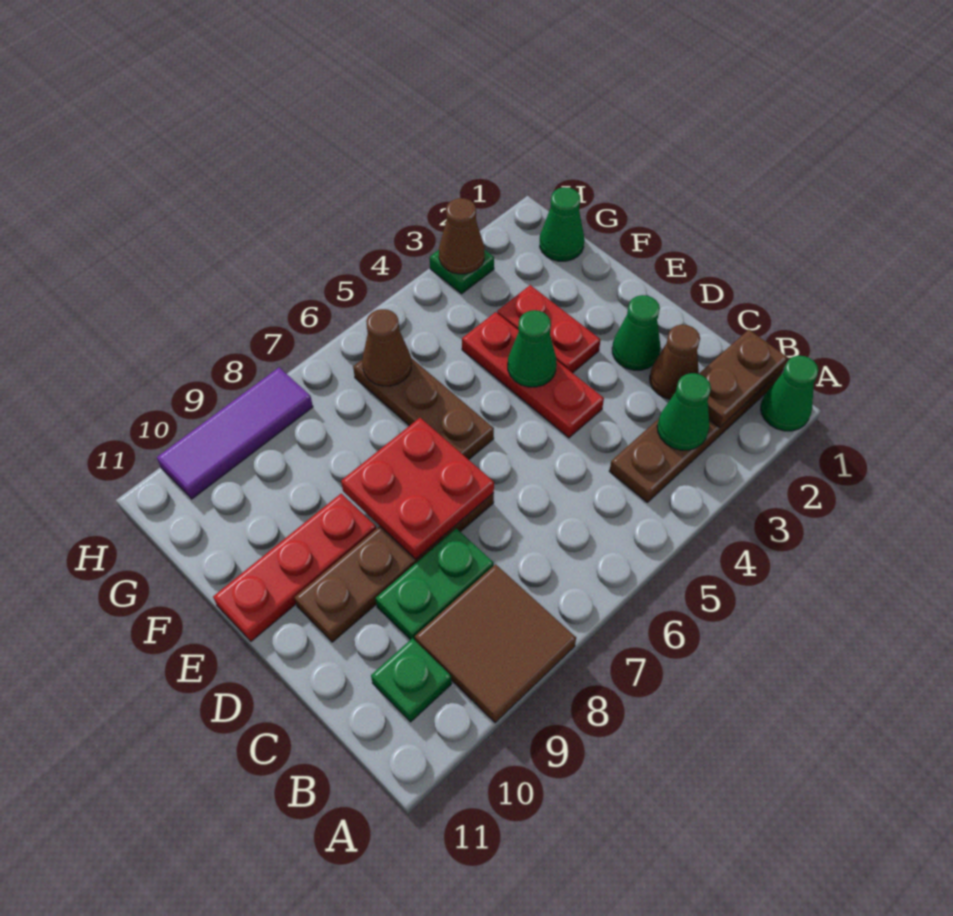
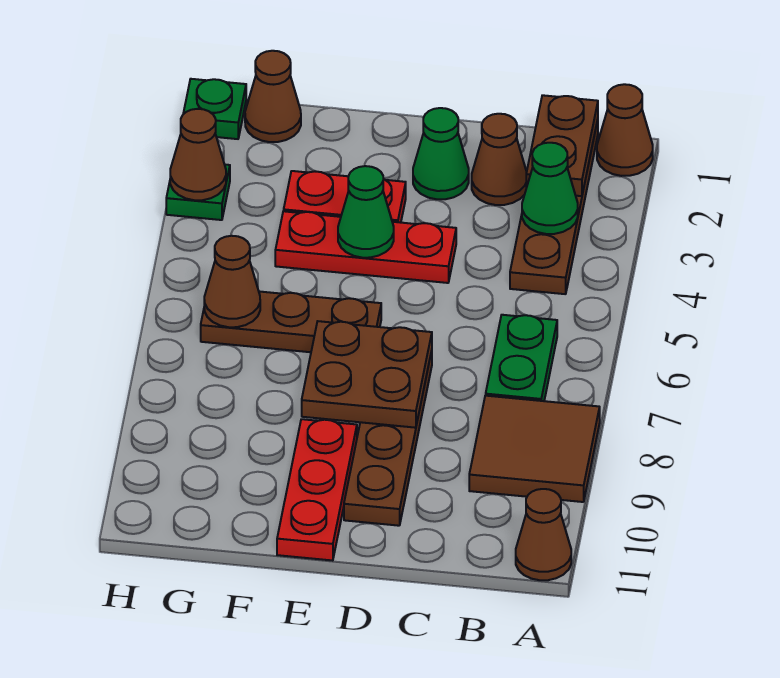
green cone A1 level 1 -> brown cone A1 level 1
none -> brown cone A11 level 1
green plate B10 level 1 -> green plate H1 level 1
green plate C8:C9 level 1 -> green plate B6:B7 level 1
red plate D7:E8 level 2 -> brown plate D7:E8 level 2
green cone G1 level 1 -> brown cone G1 level 1
purple tile H8:H10 level 1 -> none

